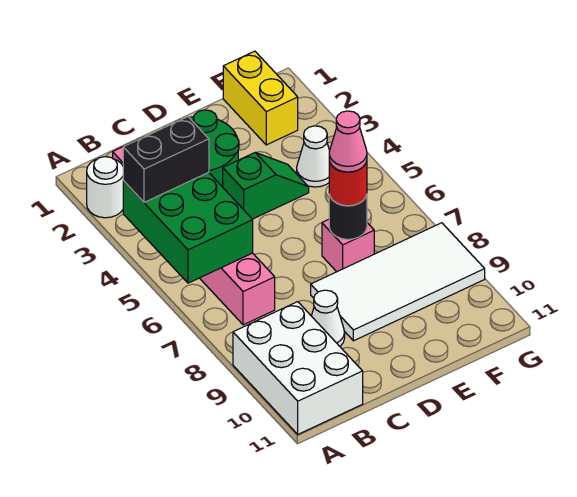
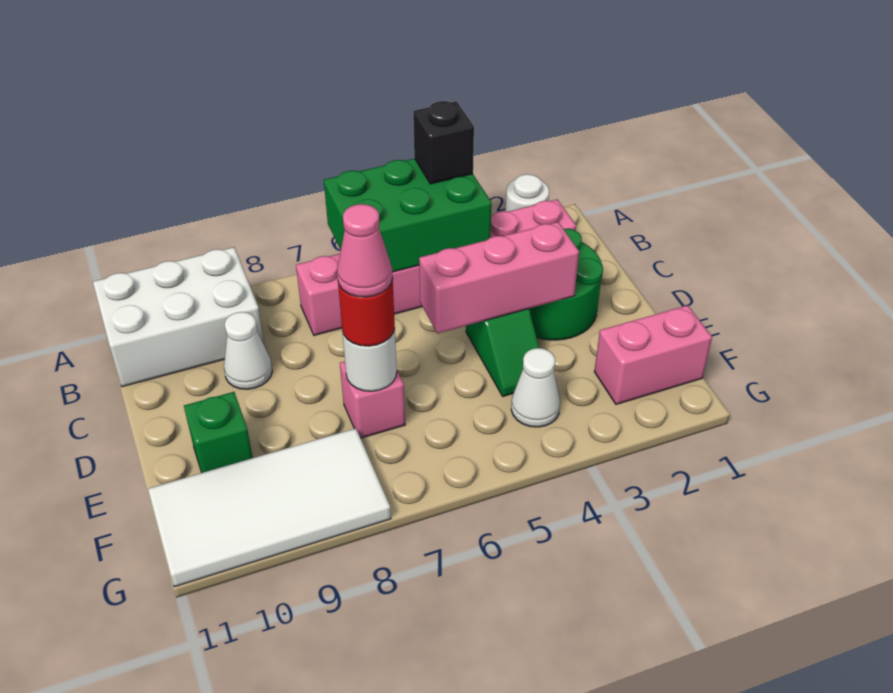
black brick A4:B4 level 3 -> black brick A4 level 3
none -> pink brick D3:D5 level 2
white tile D8:G9 level 1 -> white tile F8:G11 level 1
black round brick E7 level 2 -> white round brick E7 level 2
none -> green brick E10 level 1
yellow brick F1:F2 level 1 -> pink brick F1:F2 level 1

